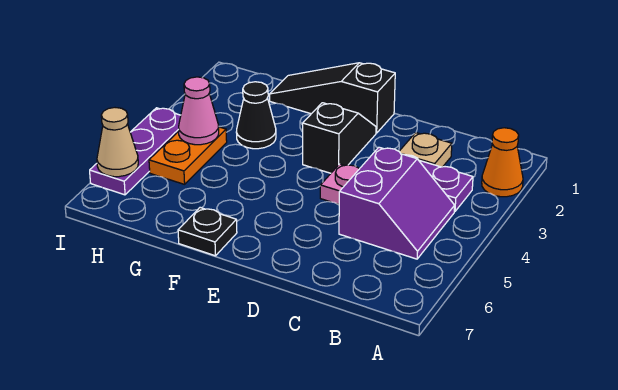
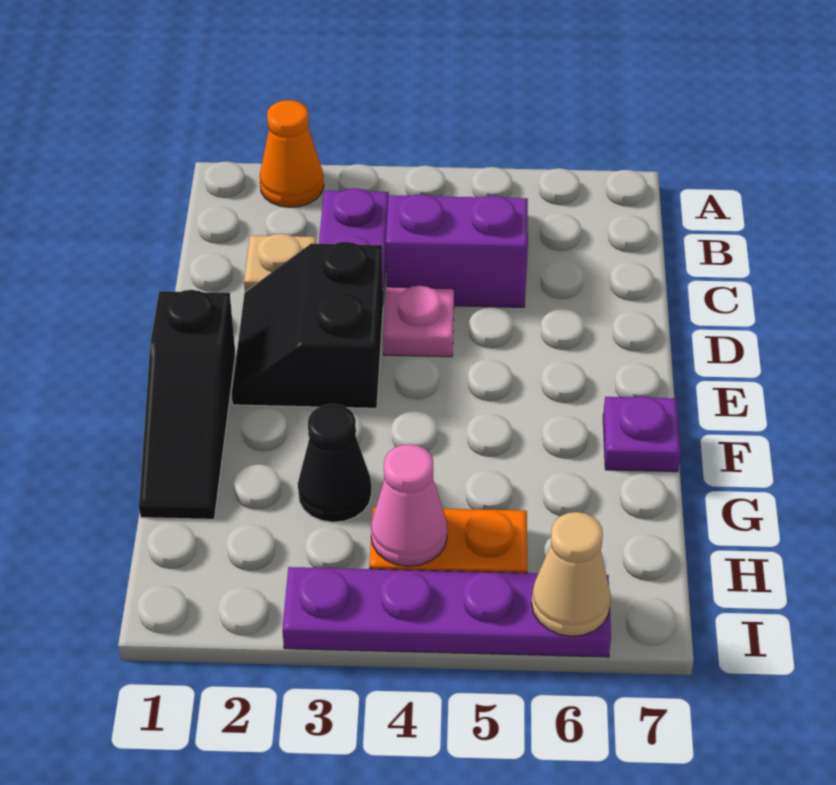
black slope E2:E3 level 1 top 3 -> black slope D2:E3 level 1 top 3
black plate F7 level 1 -> purple plate F7 level 1
purple plate I4:I6 level 1 -> purple plate I3:I6 level 1

